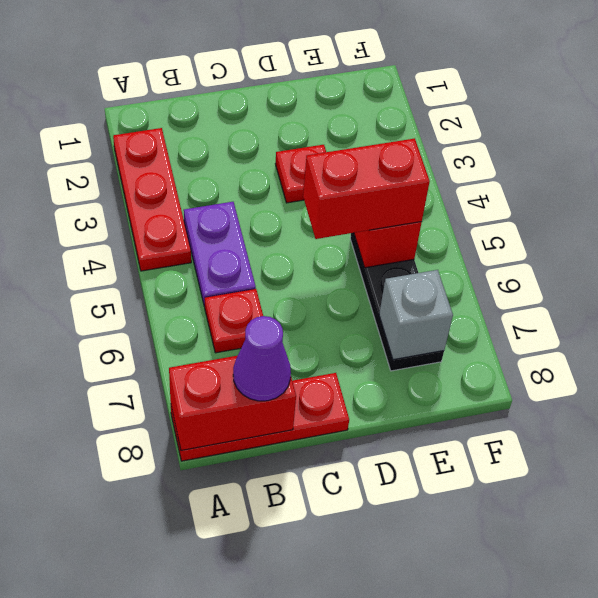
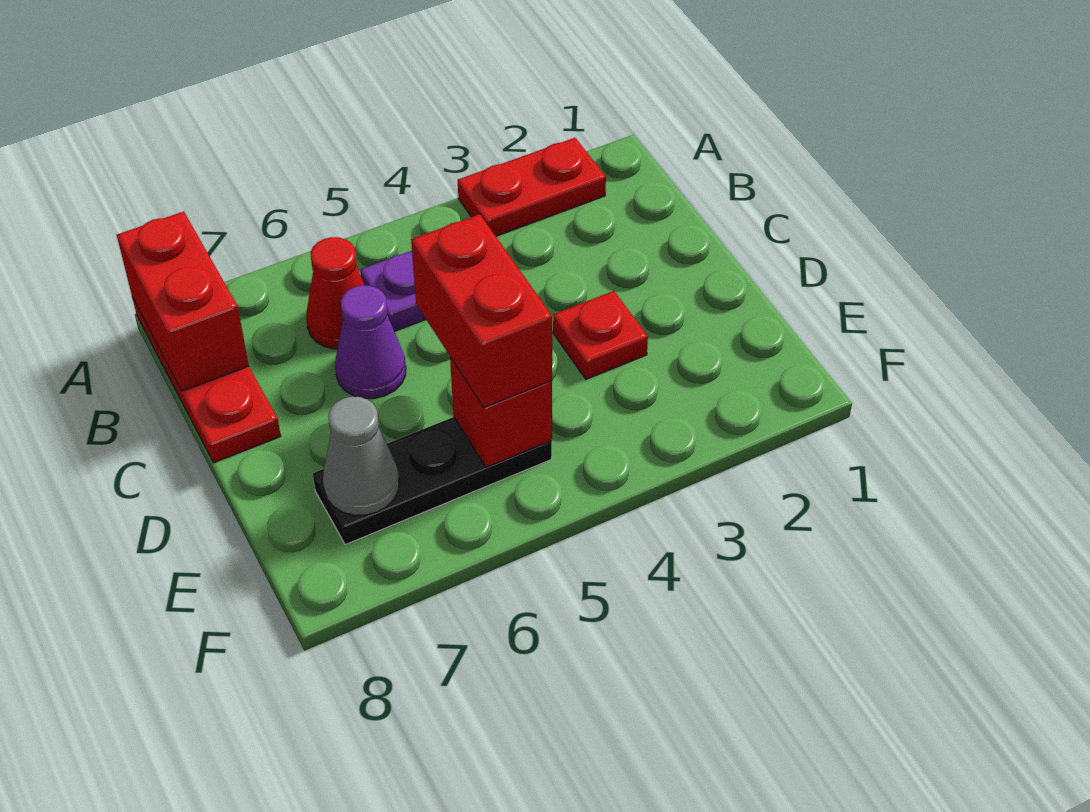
red plate A2:A4 level 1 -> red plate A2:A3 level 1
red plate B6 level 1 -> red cone B6 level 1
purple cone B8 level 3 -> purple cone C6 level 1
grey brick E7 level 2 -> grey cone E7 level 2

